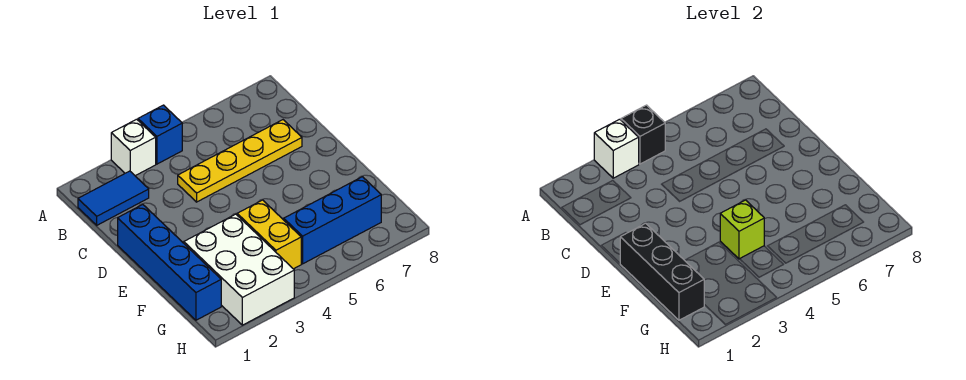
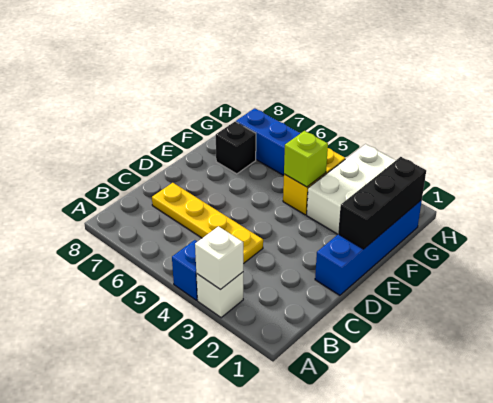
black brick A4 level 2 -> black brick F7 level 1
blue tile B1:B2 level 1 -> none

